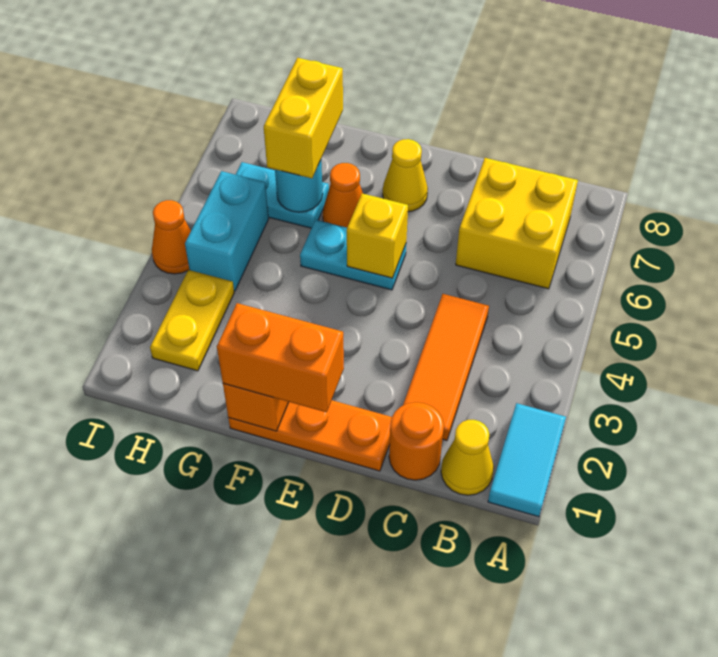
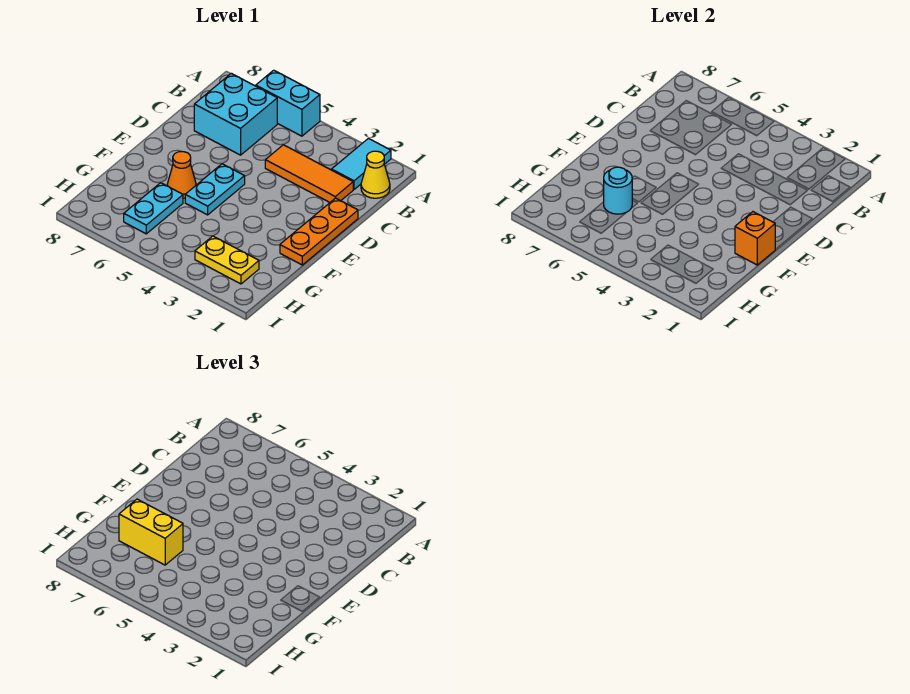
cyan tile A1:A2 level 1 -> cyan tile A2:B2 level 1
yellow brick B6:C7 level 1 -> cyan brick B6:C7 level 1
orange round brick C1 level 1 -> none
orange brick E1:F1 level 3 -> none
yellow brick E5 level 2 -> none
yellow cone E7 level 1 -> none
cyan brick H4:H5 level 1 -> cyan brick A5:A6 level 1
orange cone I4 level 1 -> none

